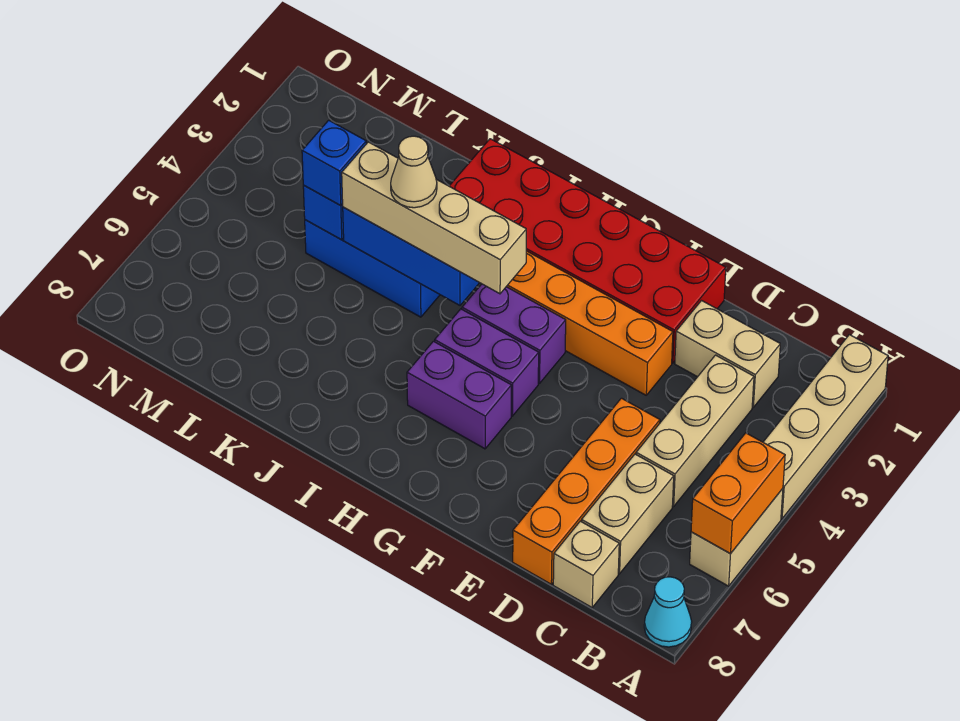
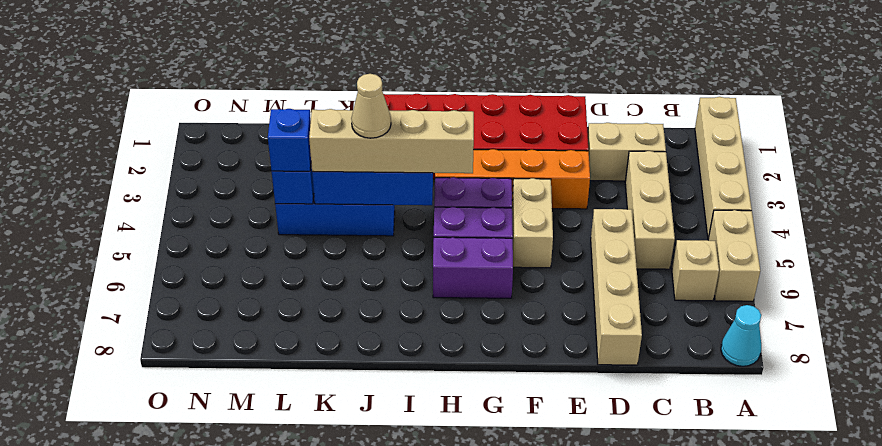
orange brick A5:A6 level 2 -> none
tan brick C6:C7 level 1 -> tan brick F4:F5 level 1
tan brick C8 level 1 -> tan brick B6 level 1
orange brick D5:D8 level 1 -> tan brick D5:D8 level 1

